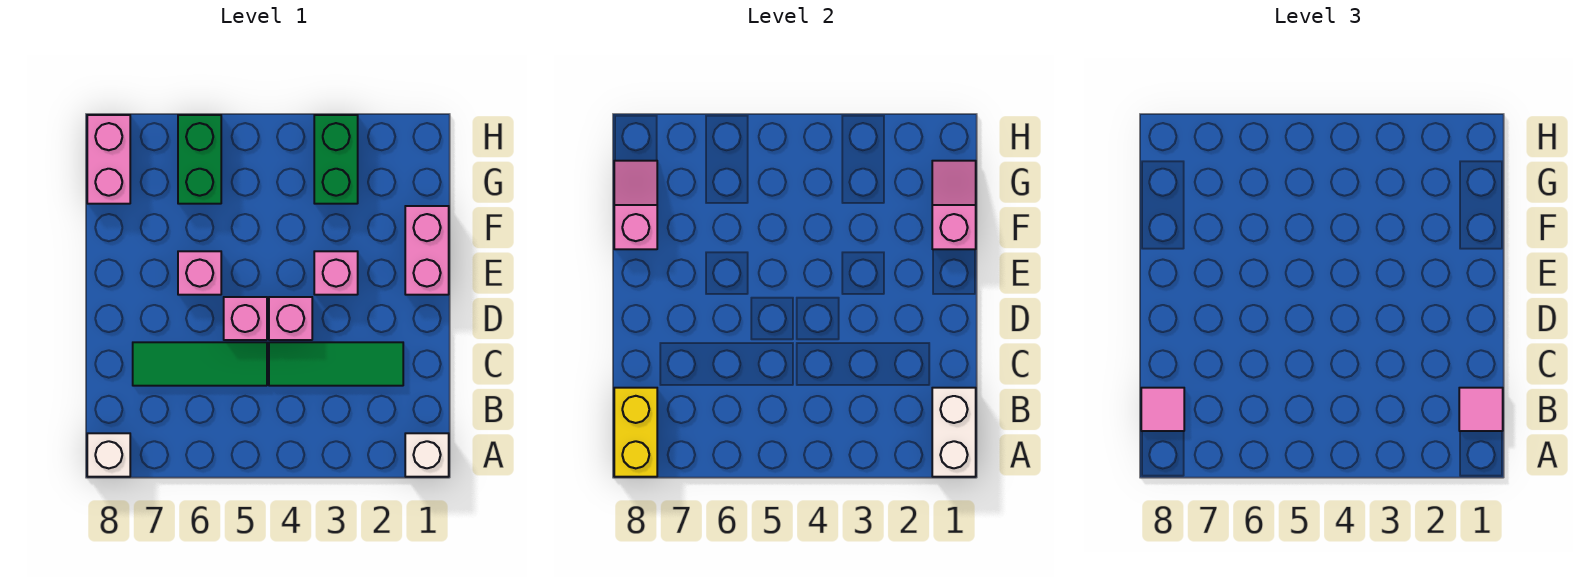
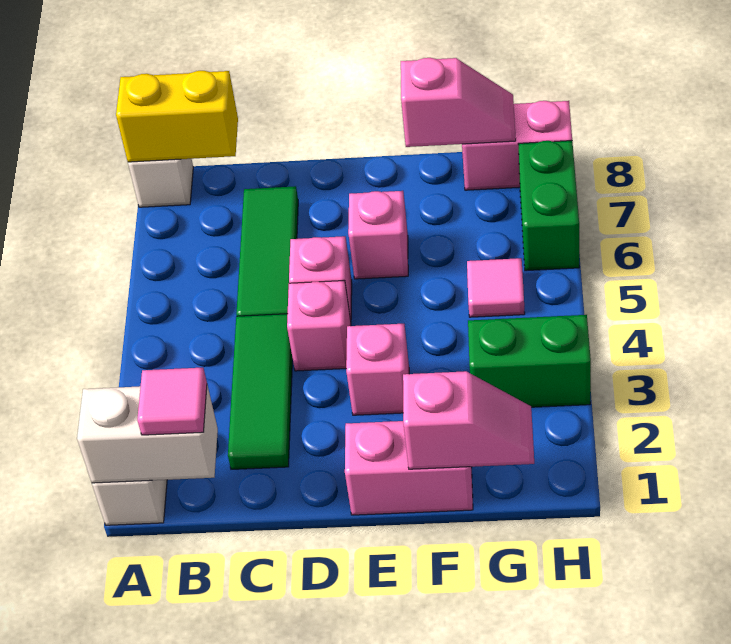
pink tile B8 level 3 -> pink tile G5 level 1
green brick G6:H6 level 1 -> green brick H6:H7 level 1

